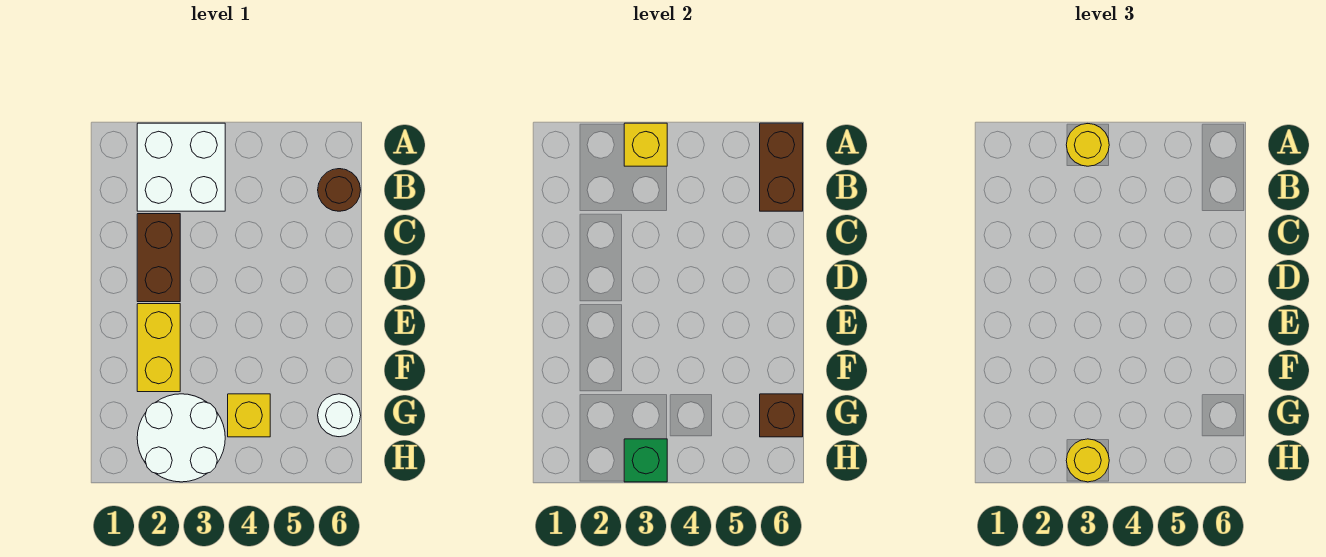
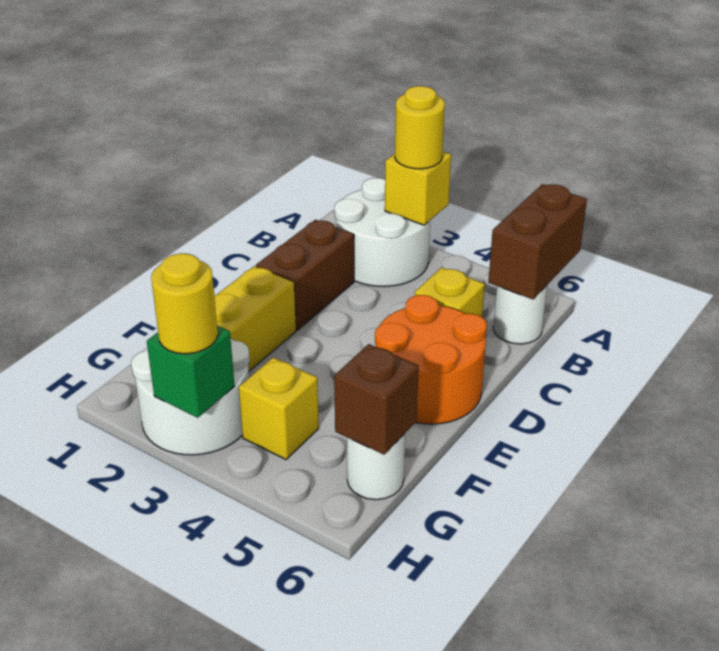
white brick A2:B3 level 1 -> white round brick A2:B3 level 1
brown round brick B6 level 1 -> white round brick B6 level 1
none -> yellow brick C5 level 1
none -> orange round brick D5:E6 level 1

